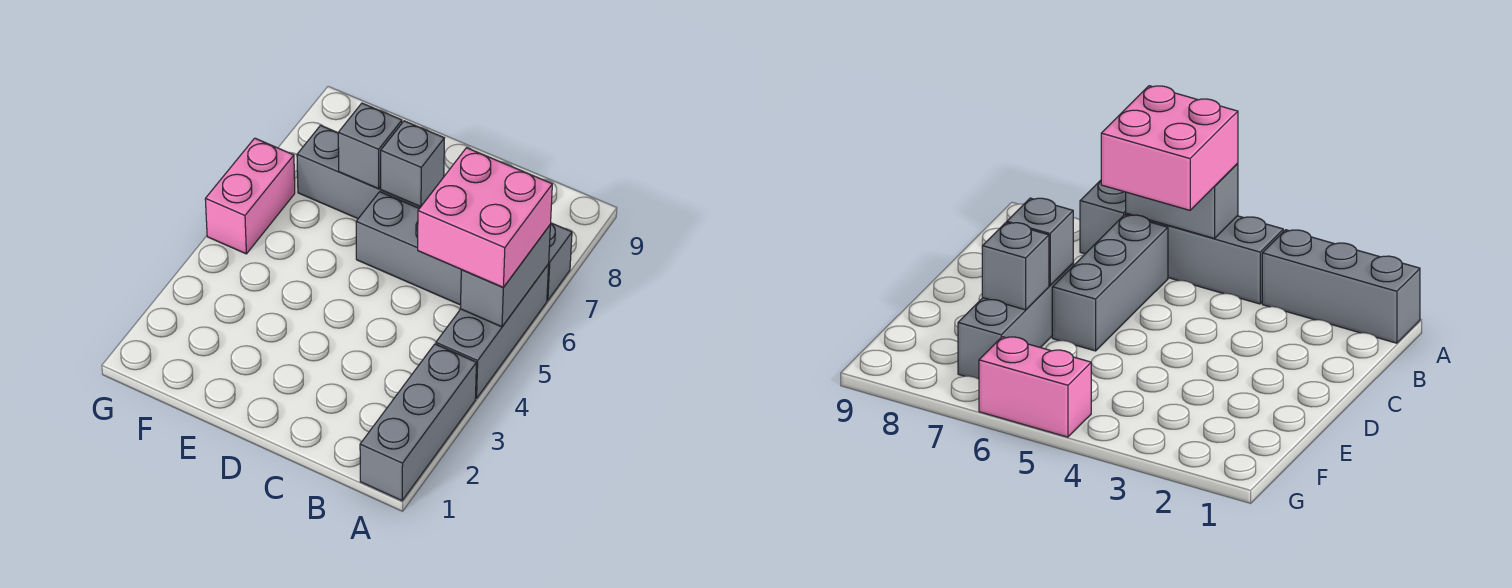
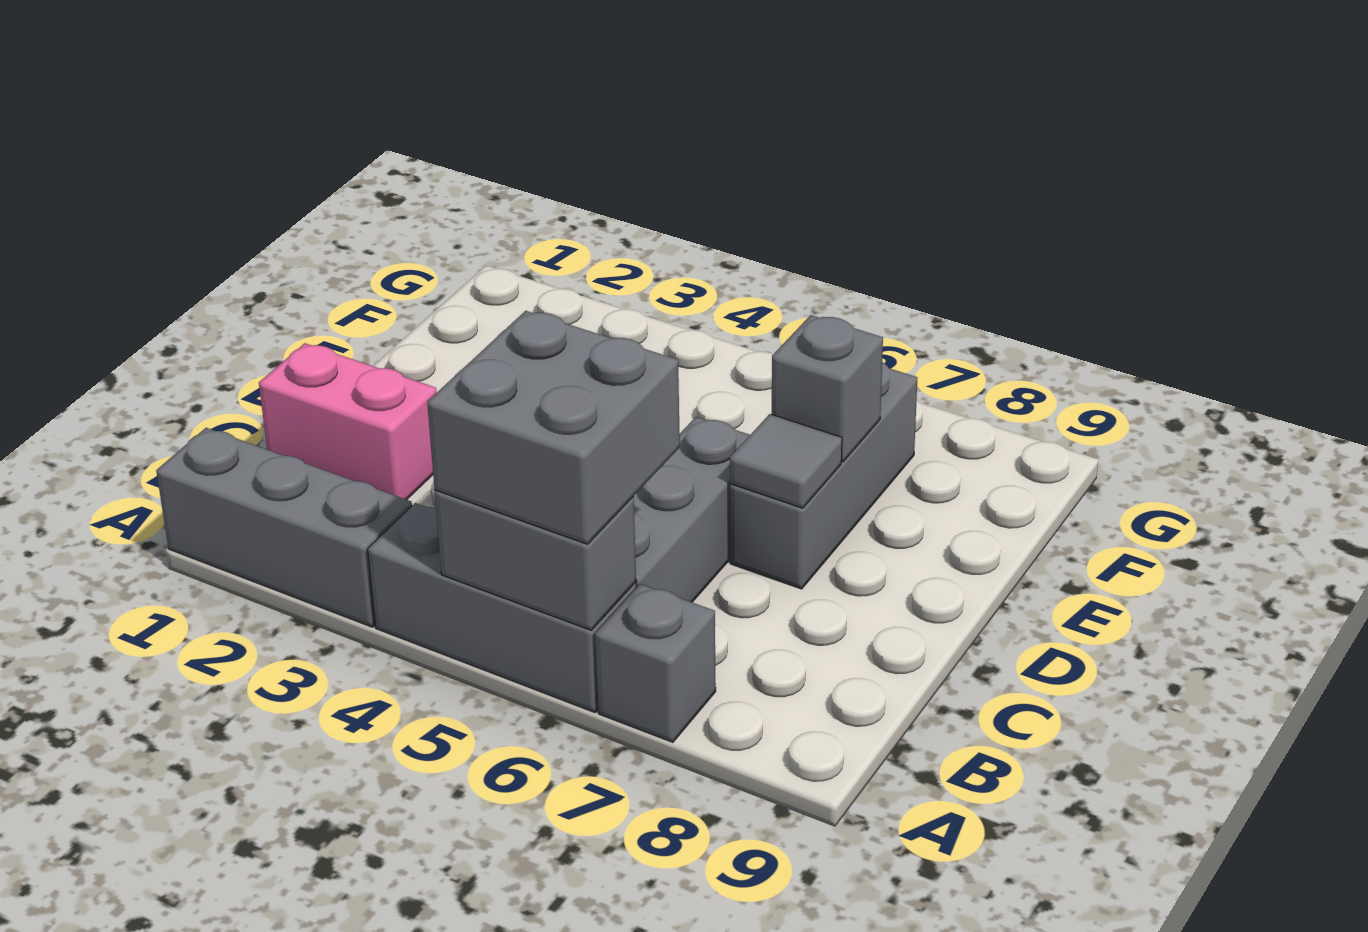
pink brick A5:B6 level 3 -> grey brick A5:B6 level 3
grey brick D7 level 2 -> grey tile D7 level 2
pink brick G5:G6 level 1 -> pink brick C1:C2 level 1

